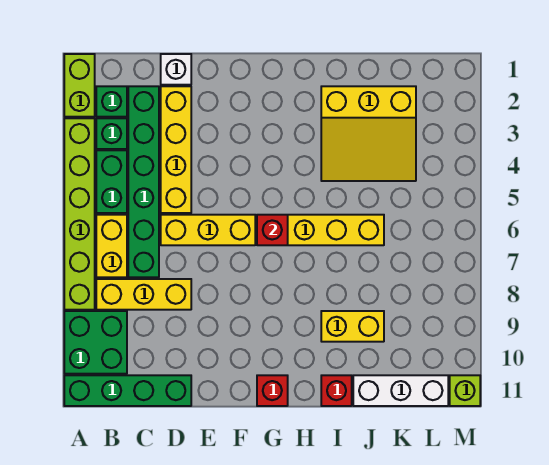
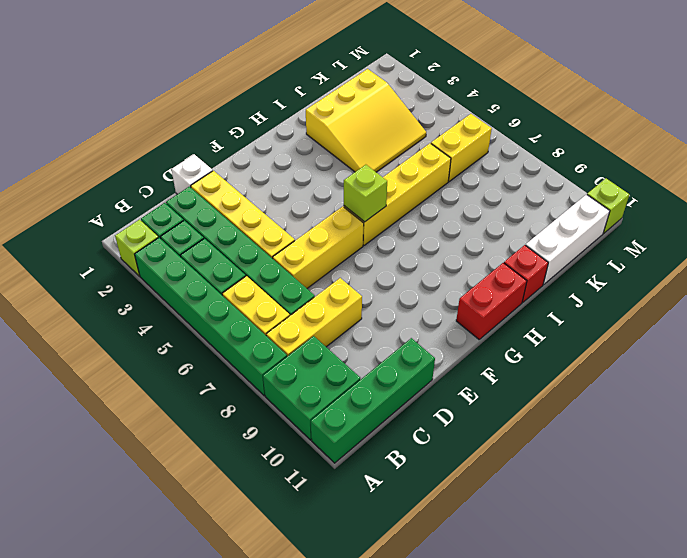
lime brick A1:A2 level 1 -> lime brick A2 level 1
lime brick A3:A8 level 1 -> green brick A3:A8 level 1
red brick G6 level 2 -> lime brick G6 level 2
red brick G11 level 1 -> red brick G11:H11 level 1
yellow brick I9:J9 level 1 -> yellow brick K6:L6 level 1

